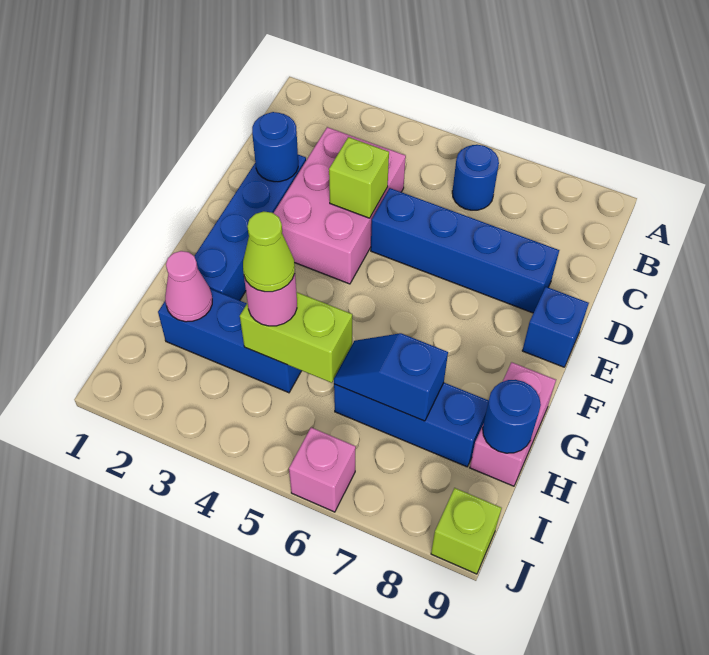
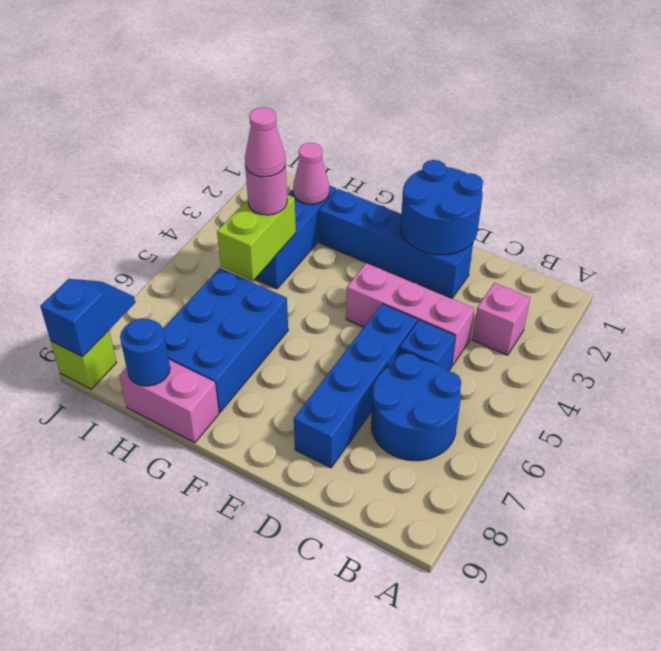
blue round brick B6 level 1 -> blue round brick B6:C7 level 1
pink brick C3:E4 level 1 -> pink brick C4:E4 level 1
blue round brick D2 level 2 -> blue round brick D1:E2 level 2
lime brick D4 level 2 -> none
blue brick E9 level 1 -> blue brick C5 level 1
lime cone H4 level 4 -> pink cone H4 level 4
blue brick H6:H8 level 1 -> blue brick G6:H8 level 1
blue slope H6:H7 level 2 top 7 -> blue slope J8:J9 level 2 top 9
pink brick J6 level 1 -> pink brick B3 level 1

